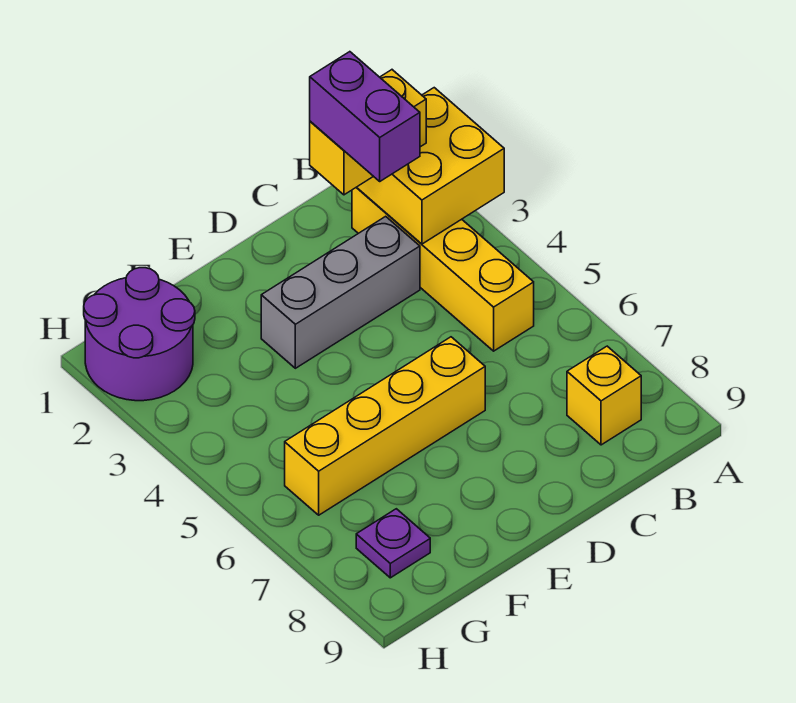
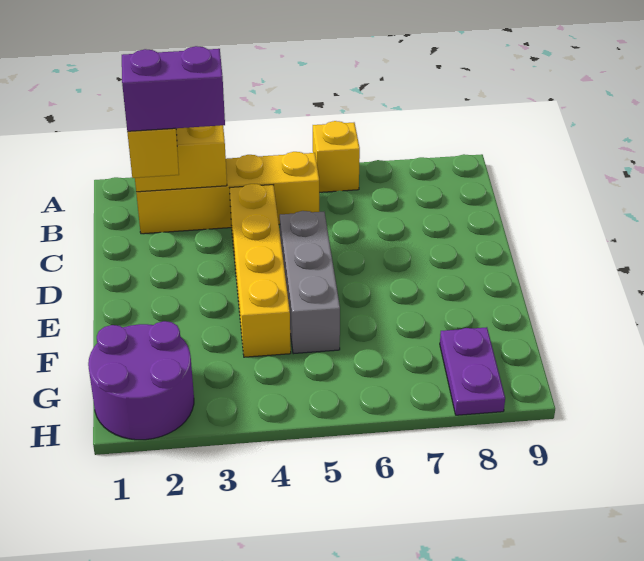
yellow brick B8 level 1 -> yellow brick A6 level 1
grey brick C3:E3 level 1 -> grey brick D5:F5 level 1
yellow brick D6:G6 level 1 -> yellow brick C4:F4 level 1
purple plate G8 level 1 -> purple plate G8:H8 level 1

